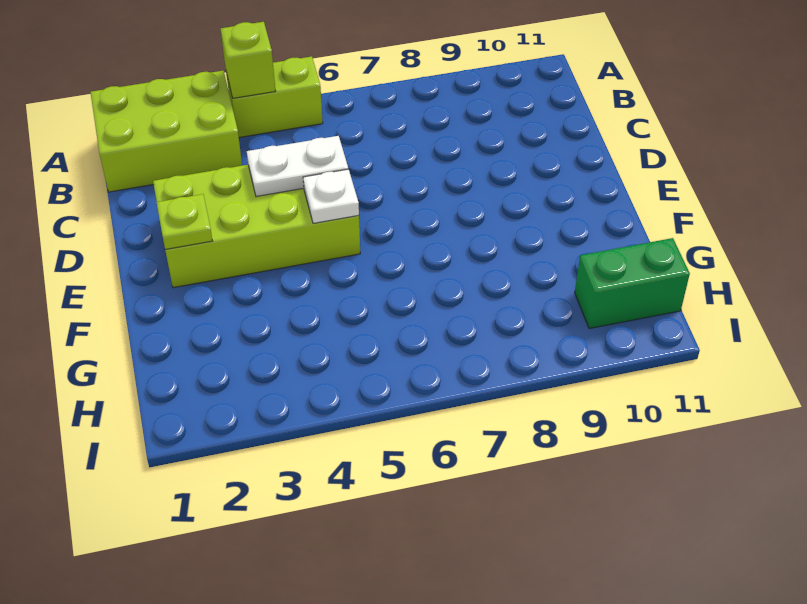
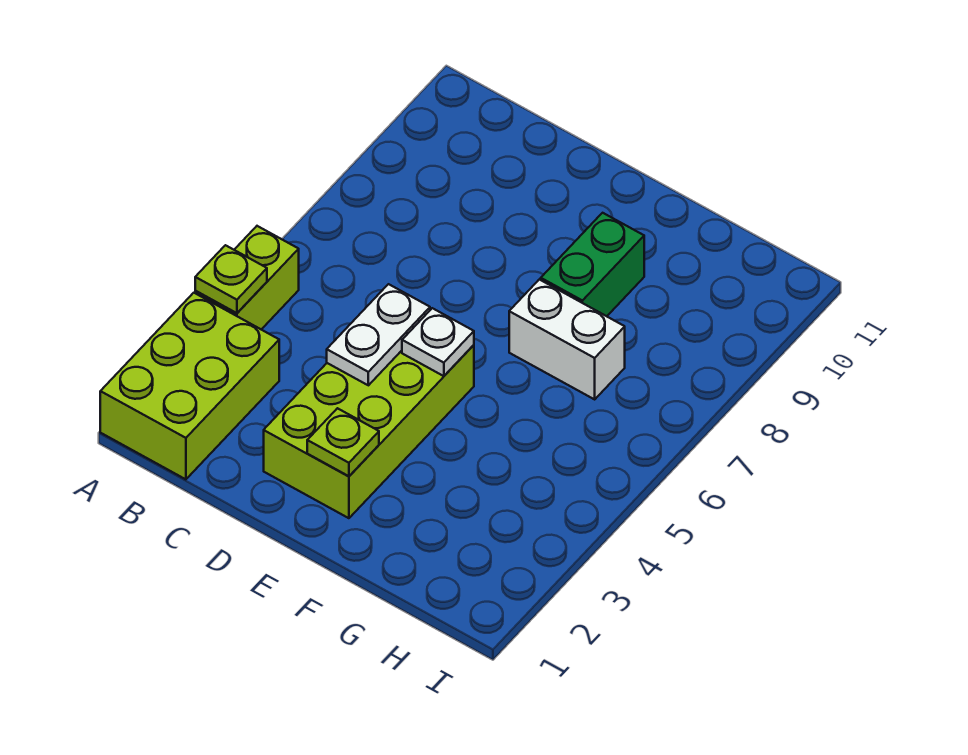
lime brick A4 level 2 -> lime plate A4 level 2
none -> white brick F7:G7 level 1
green brick H10:H11 level 1 -> green brick F8:F9 level 1

